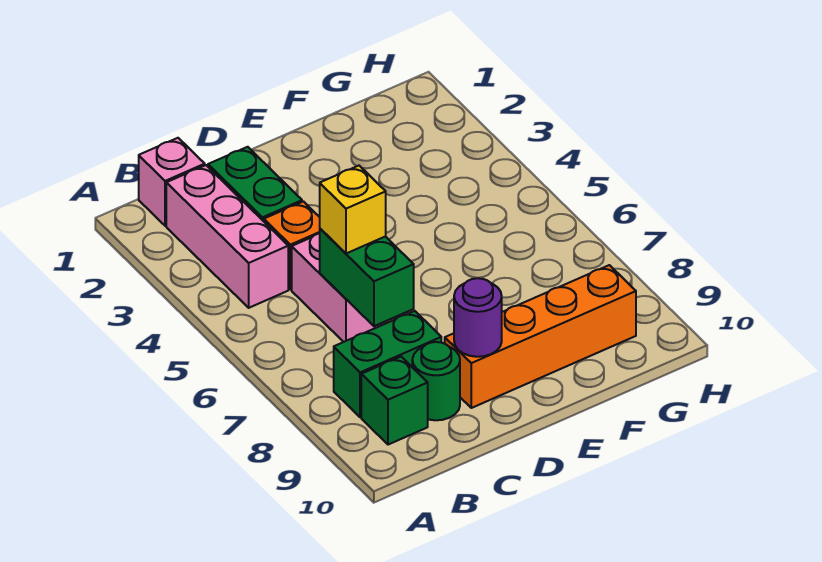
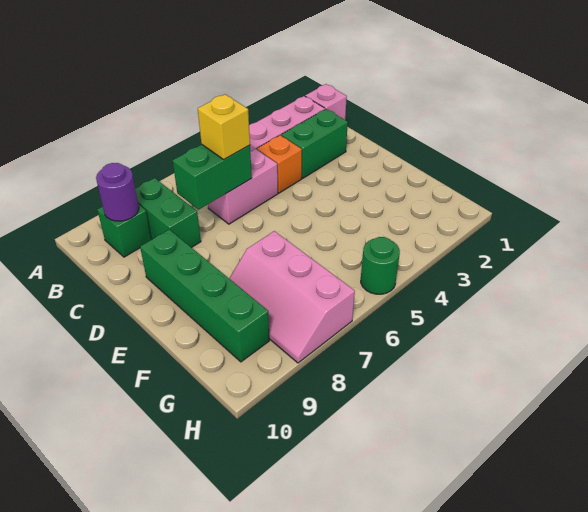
green round brick C9 level 1 -> green round brick H5 level 1
orange brick D9:G9 level 1 -> green brick D9:G9 level 1
purple round brick D9 level 2 -> purple round brick B9 level 2
none -> pink slope F7:H8 level 1 top 7

